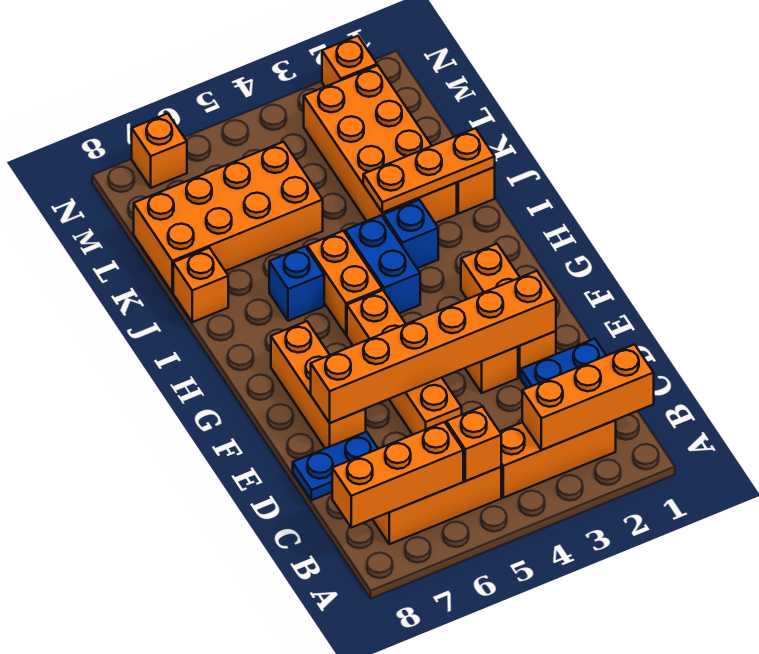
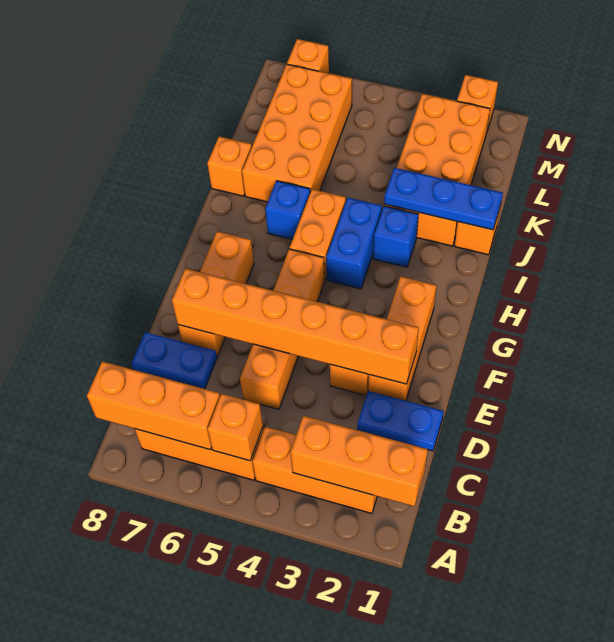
orange plate J1:J3 level 2 -> blue plate J1:J3 level 2
orange brick K5:L8 level 1 -> orange brick J6:M7 level 1

